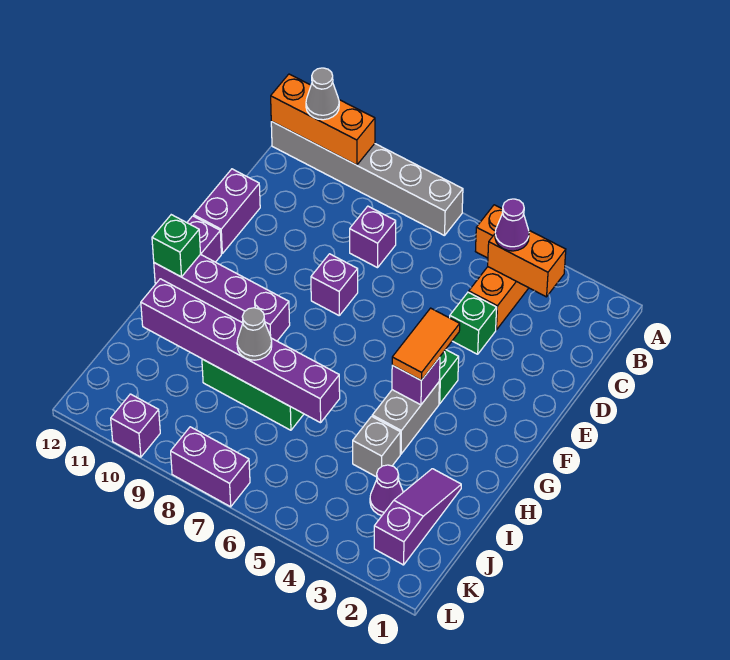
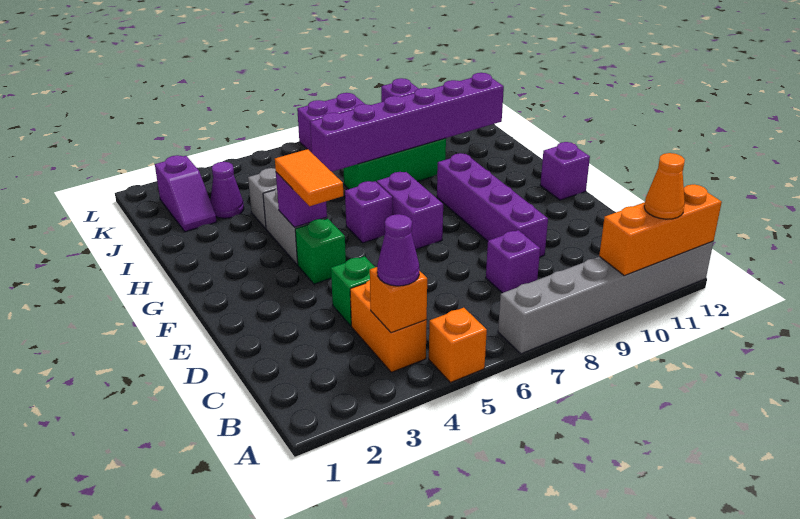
grey cone A11 level 3 -> orange cone A11 level 3
orange brick B3:B4 level 2 -> orange brick B4 level 2
purple brick D12:E12 level 1 -> purple brick F7:G7 level 1
purple brick E8 level 1 -> purple brick G6 level 1
purple brick G9:G12 level 1 -> purple brick D9:G9 level 1
green brick G12 level 2 -> none
purple slope I2:K2 level 1 top K -> purple slope J2:K2 level 1 top K
grey cone I8 level 3 -> none

